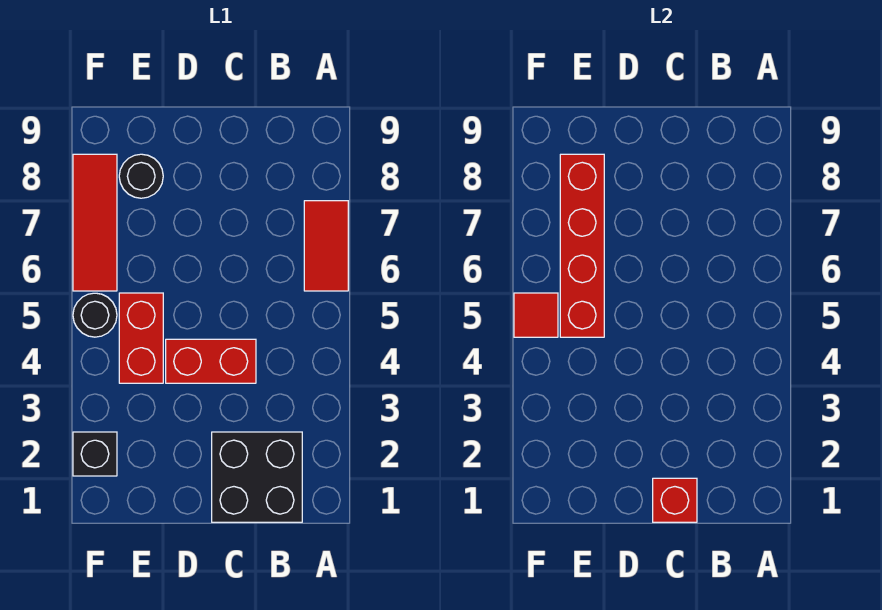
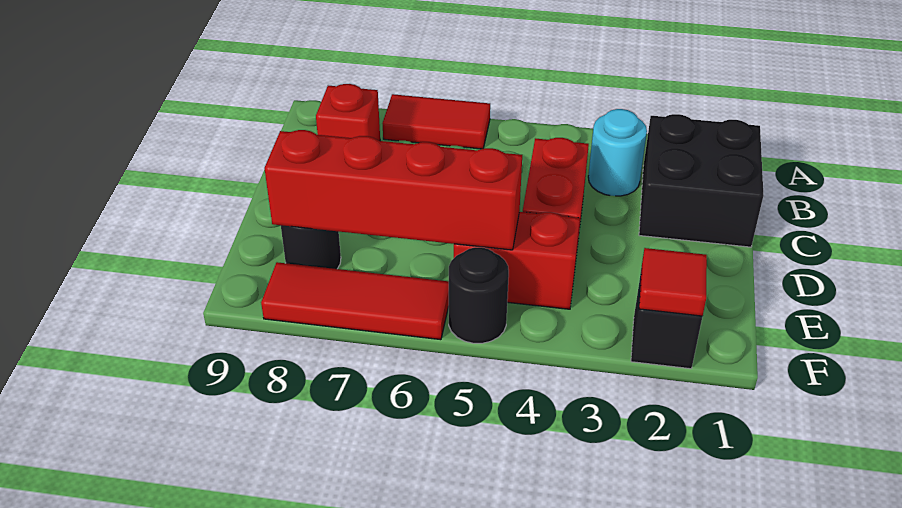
none -> cyan round brick B3 level 1
red brick C1 level 2 -> red brick B8 level 1
red tile F5 level 2 -> red tile F2 level 2

